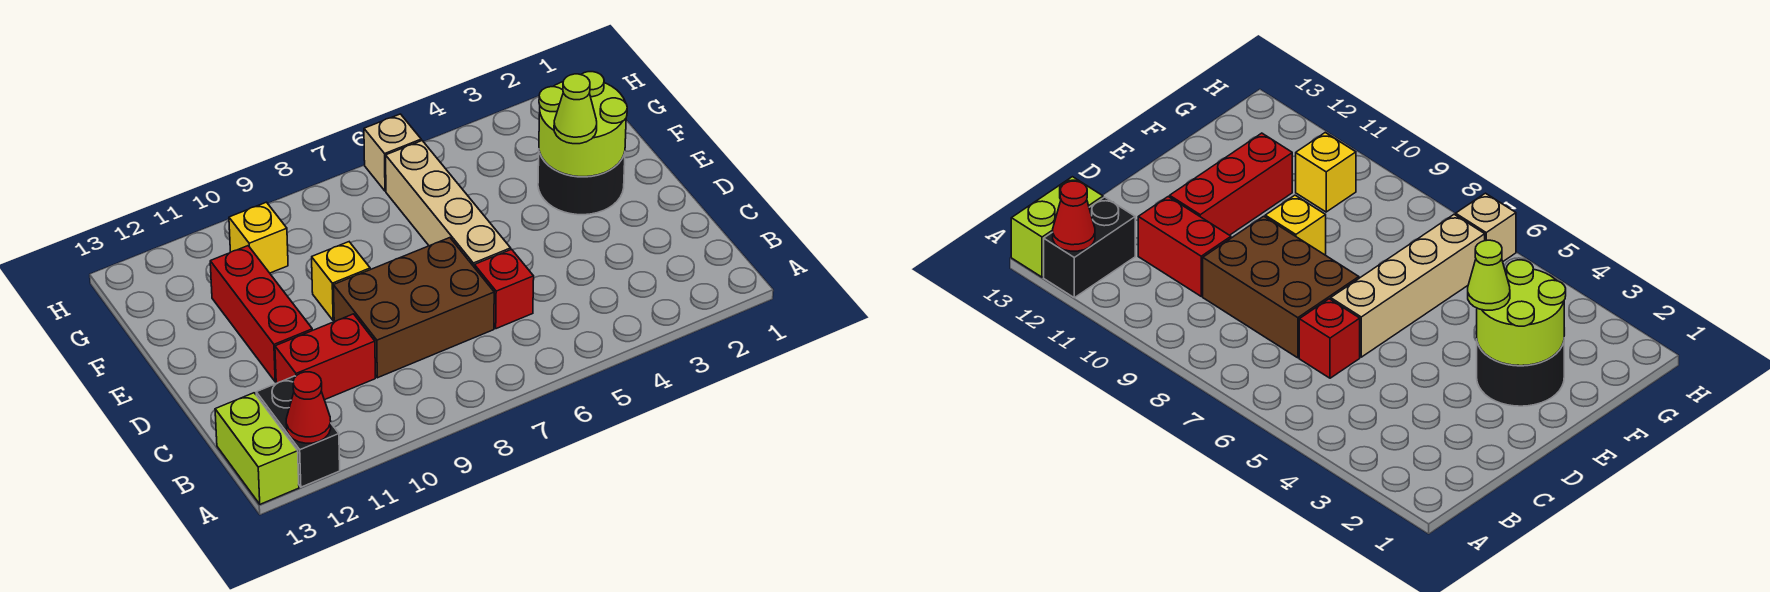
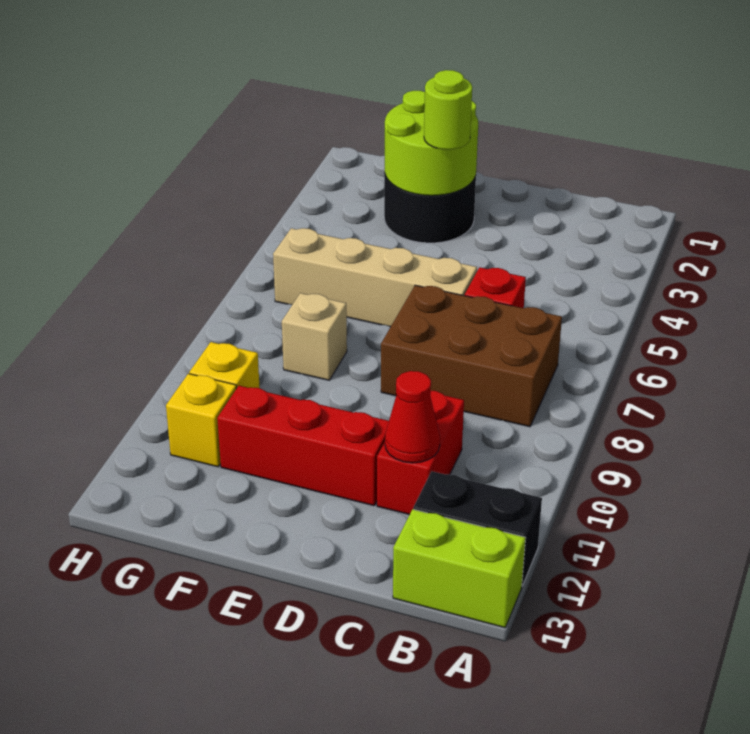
red cone A12 level 2 -> red cone C11 level 2
brown brick C7:D9 level 1 -> brown brick B7:D8 level 1
lime cone E3 level 3 -> lime round brick E3 level 3
yellow brick E9 level 1 -> yellow brick G11 level 1
tan brick H6 level 1 -> tan brick F8 level 1

